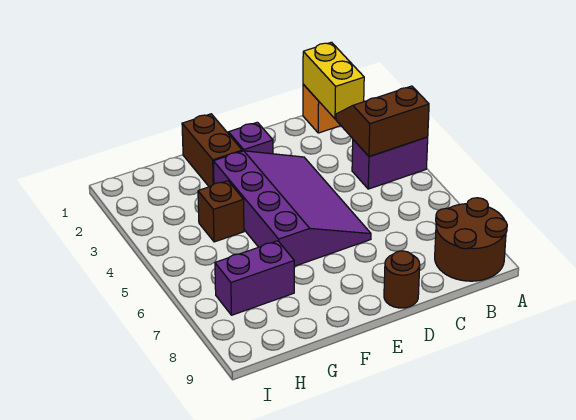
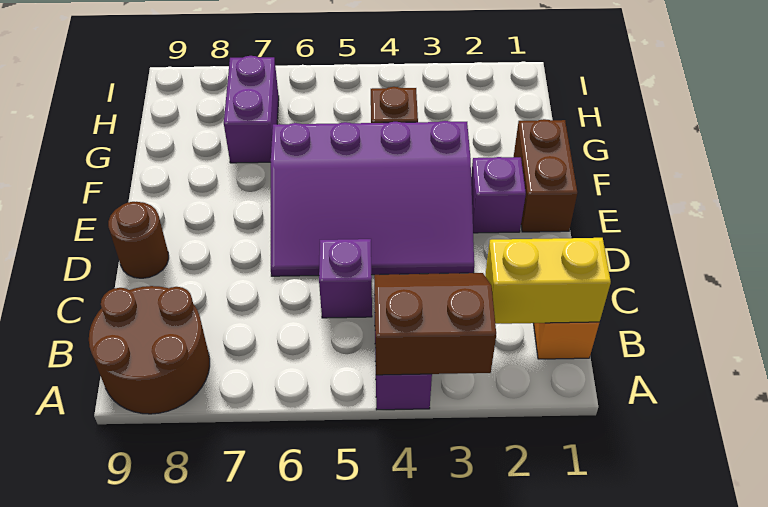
brown slope A3:B4 level 2 top 4 -> brown slope A3:B4 level 2 top A
none -> purple brick C5 level 1
brown brick F1:F2 level 1 -> brown brick E1:F1 level 1

